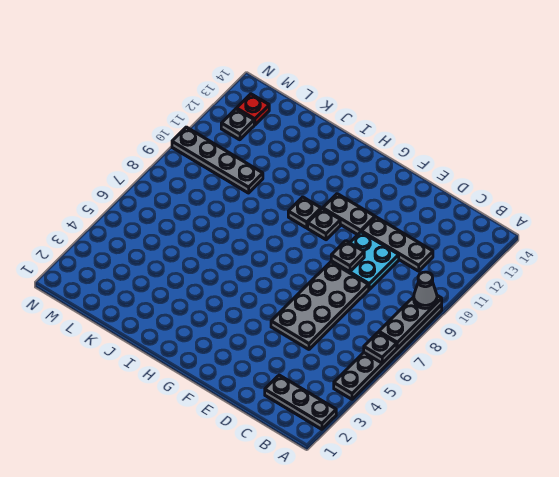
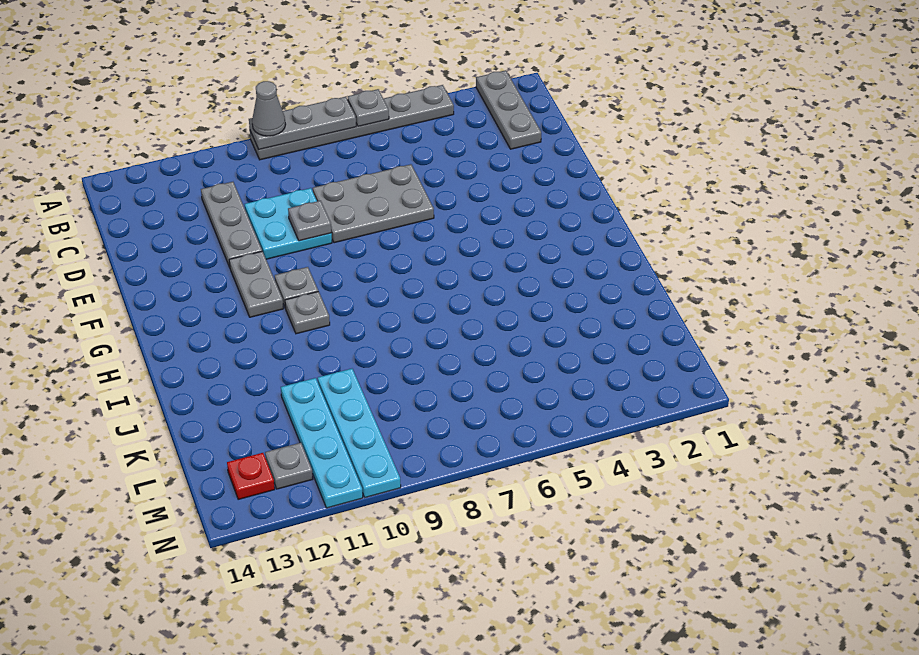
grey plate D5:E8 level 1 -> grey plate D6:E8 level 1
grey plate K10:N10 level 1 -> cyan plate K10:N10 level 1
none -> cyan plate K11:N11 level 1

